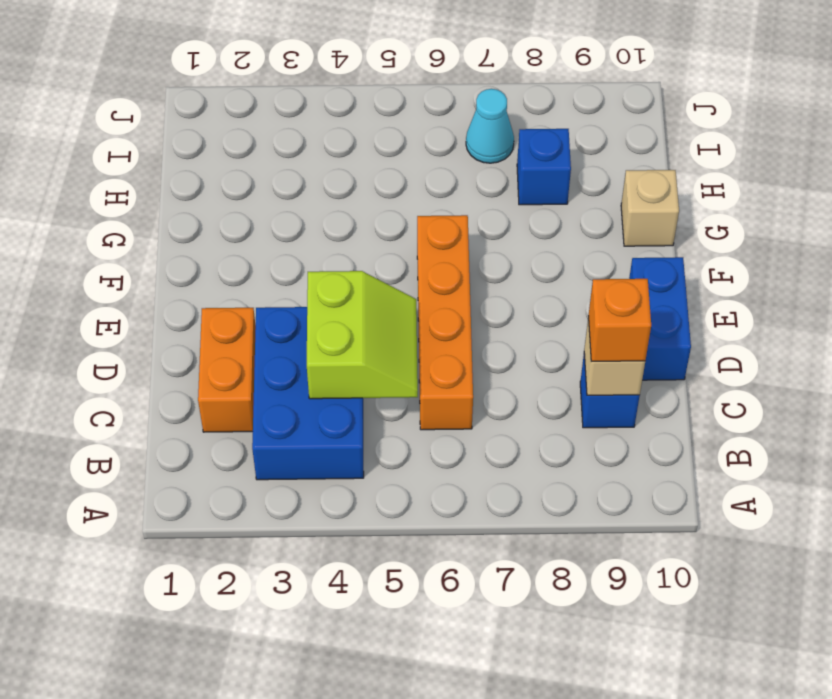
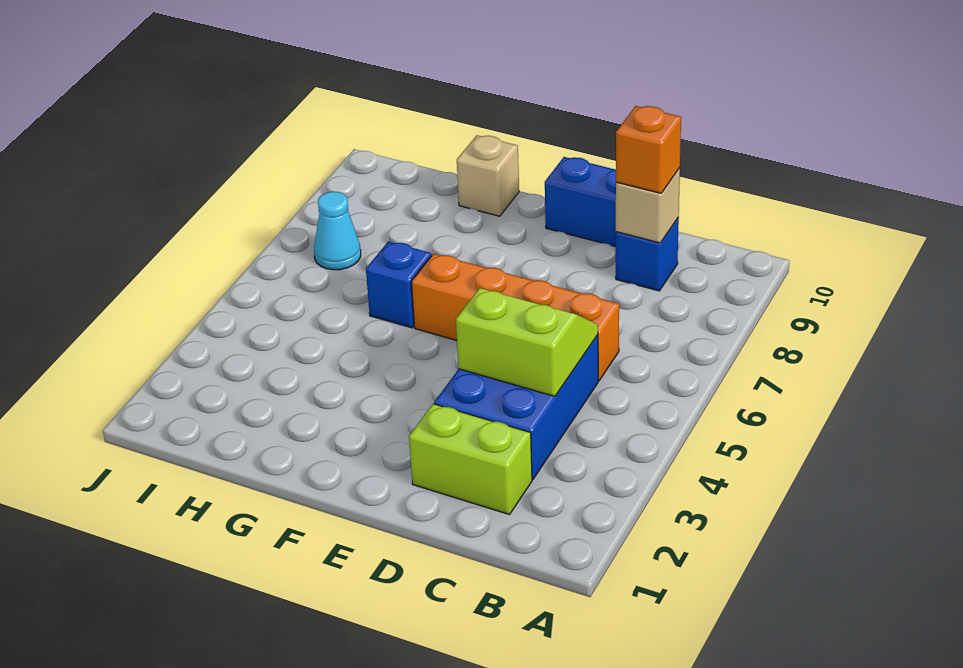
blue brick B3:D4 level 1 -> blue brick C3:D5 level 1
orange brick C2:D2 level 1 -> lime brick C2:D2 level 1
blue brick H8 level 1 -> blue brick G6 level 1

